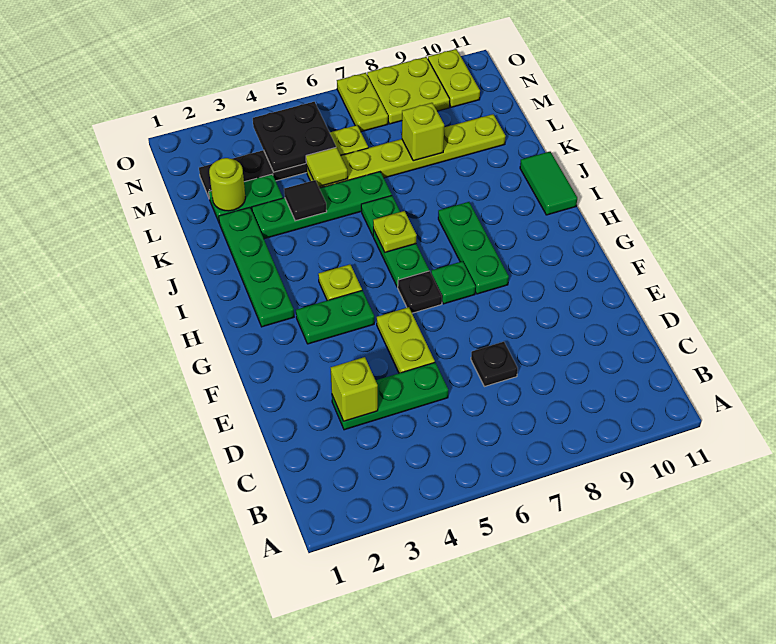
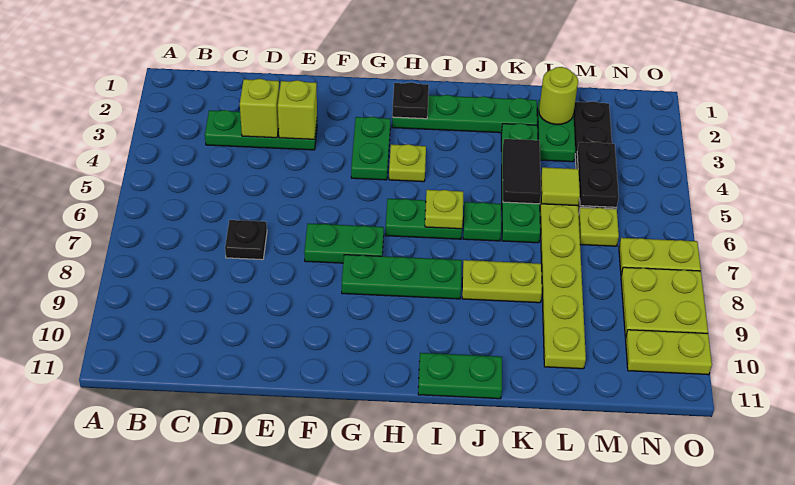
green plate D3:D5 level 1 -> green plate C3:E3 level 1
lime plate E5:F5 level 1 -> lime plate J8:K8 level 1
black plate G6 level 1 -> black plate H2 level 2
green plate G7 level 1 -> green plate F7:G7 level 1
green tile I11:J11 level 1 -> green plate I11:J11 level 1
black tile K4 level 2 -> black tile K4:K5 level 2
lime brick L8 level 2 -> lime brick E3 level 2
black plate M4:N5 level 2 -> black plate M4:M5 level 2

